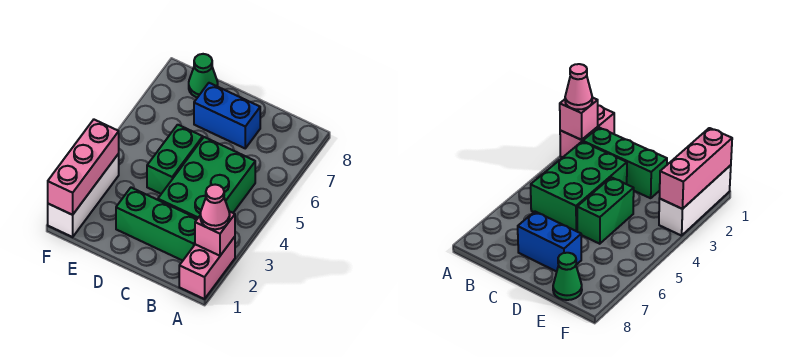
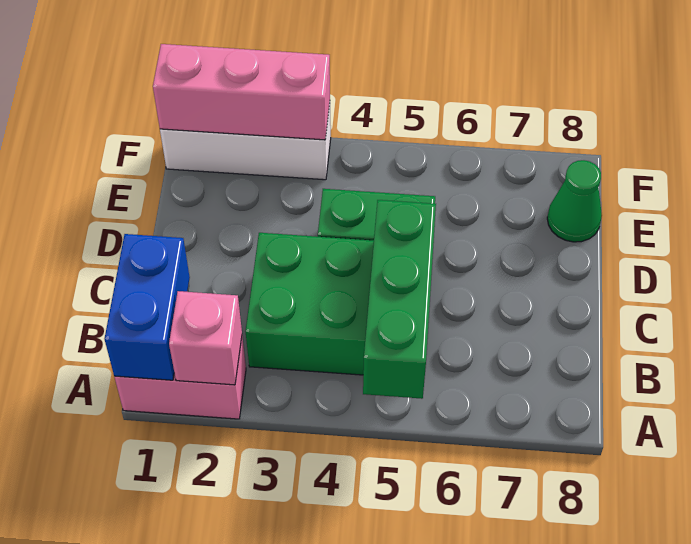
pink cone A2 level 3 -> none
green brick B2:D2 level 1 -> green brick A5:C5 level 2
blue brick C7:D7 level 1 -> blue brick A1:B1 level 2

